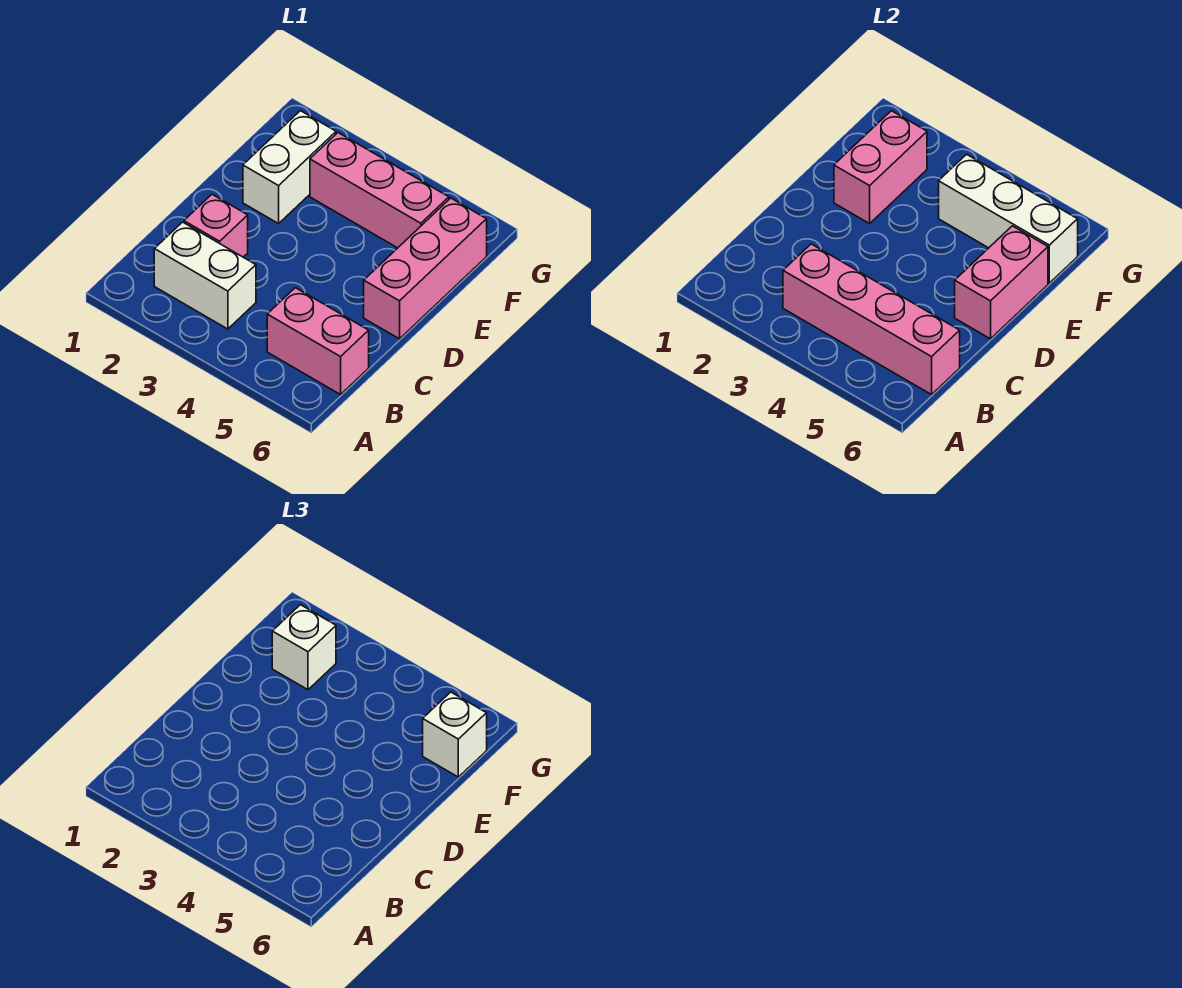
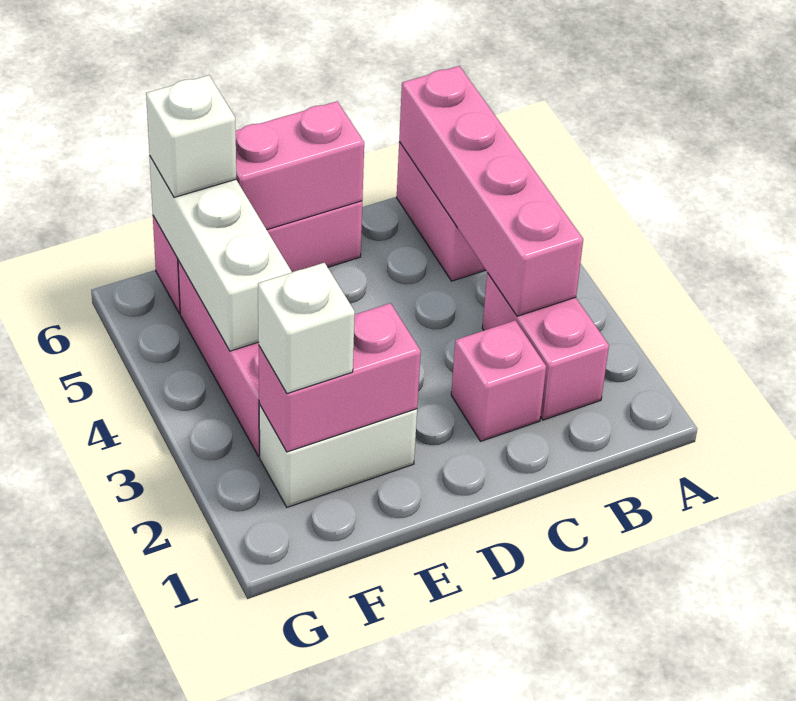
white brick B2:B3 level 1 -> pink brick B2:B3 level 1

